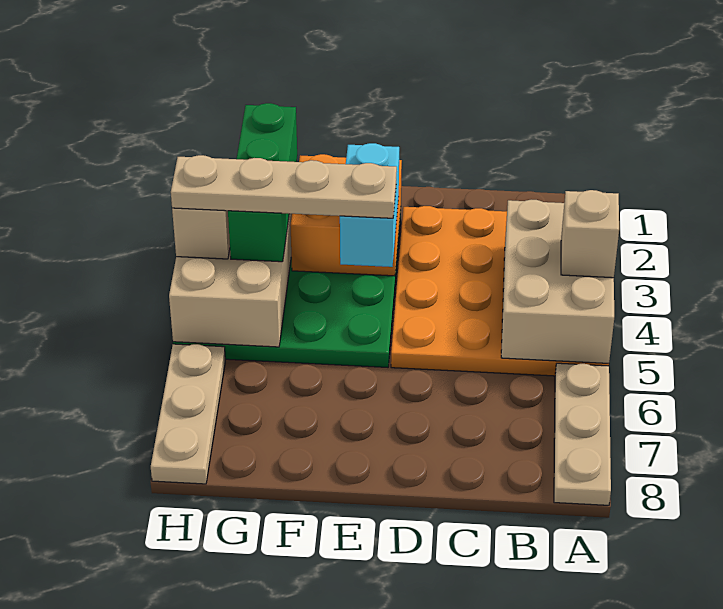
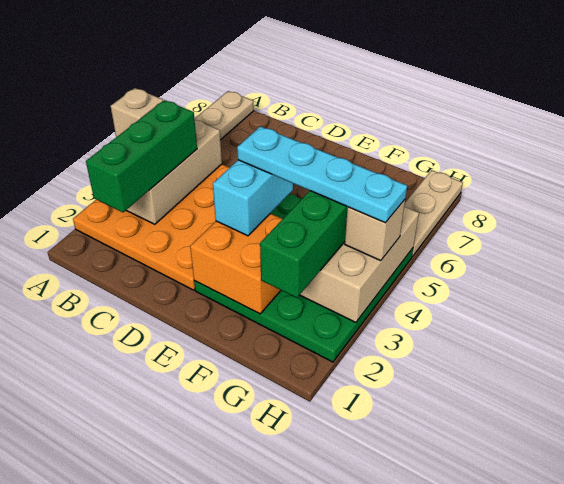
none -> green brick B2:B4 level 3
tan plate E4:H4 level 4 -> cyan plate E4:H4 level 4

